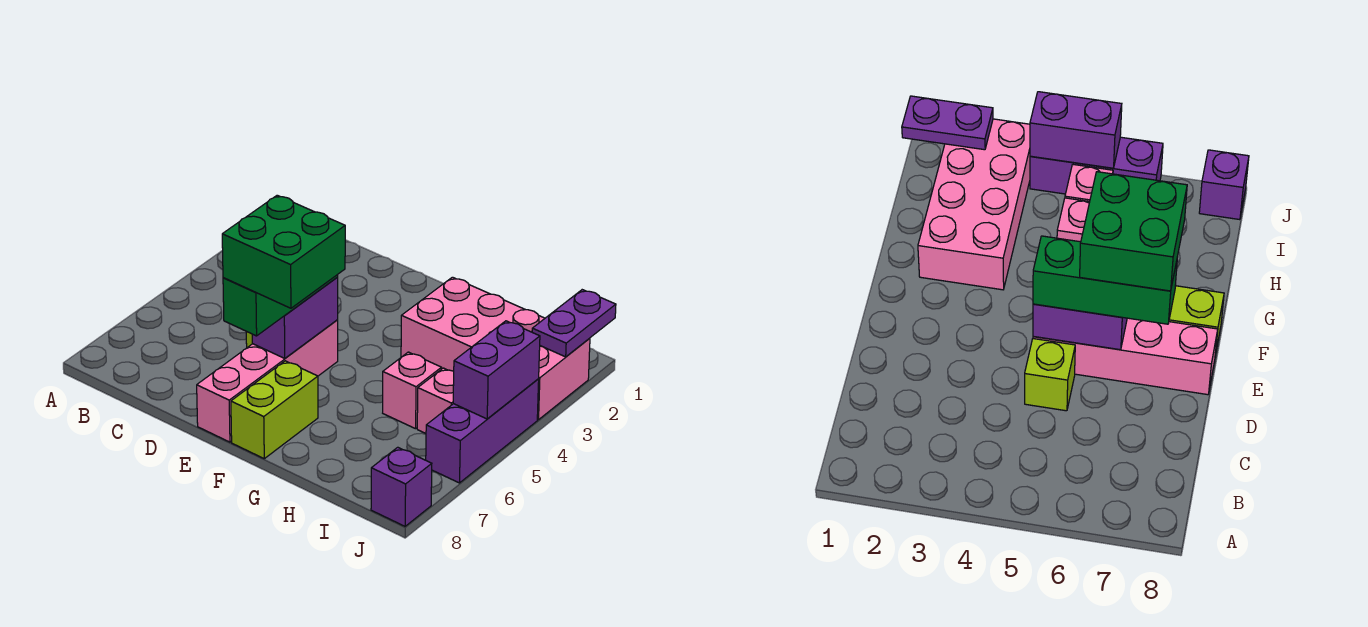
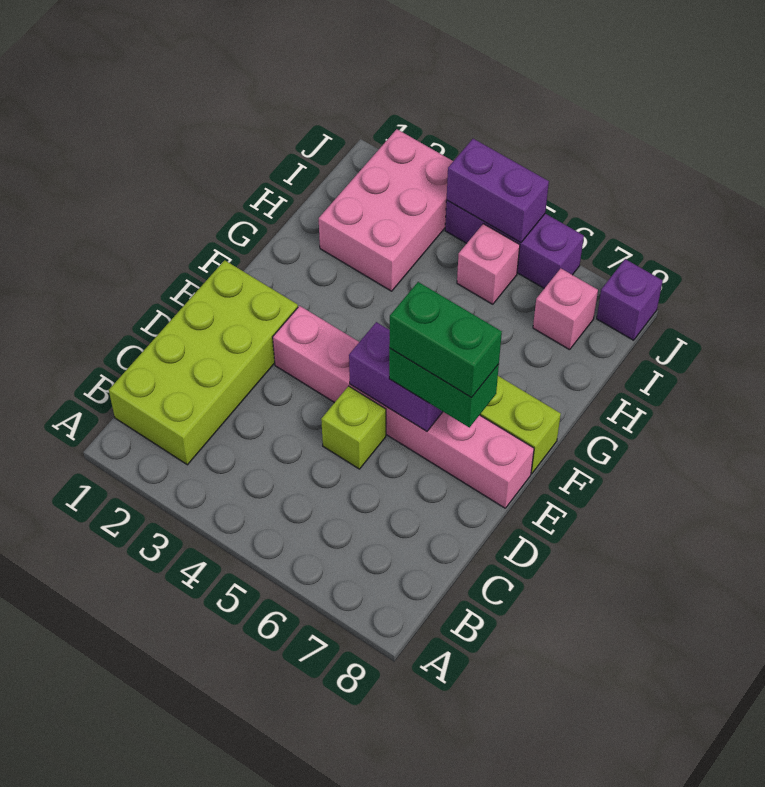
none -> lime brick B1:E2 level 1
pink brick E5:E8 level 1 -> pink brick E3:E8 level 1
green brick E5:E7 level 3 -> green brick E6:E7 level 3
green brick E6:F7 level 4 -> green brick E6:E7 level 4
pink brick G2:J3 level 1 -> pink brick H2:J3 level 1
pink brick H5 level 1 -> pink brick I7 level 1
purple plate J1:J2 level 2 -> none

